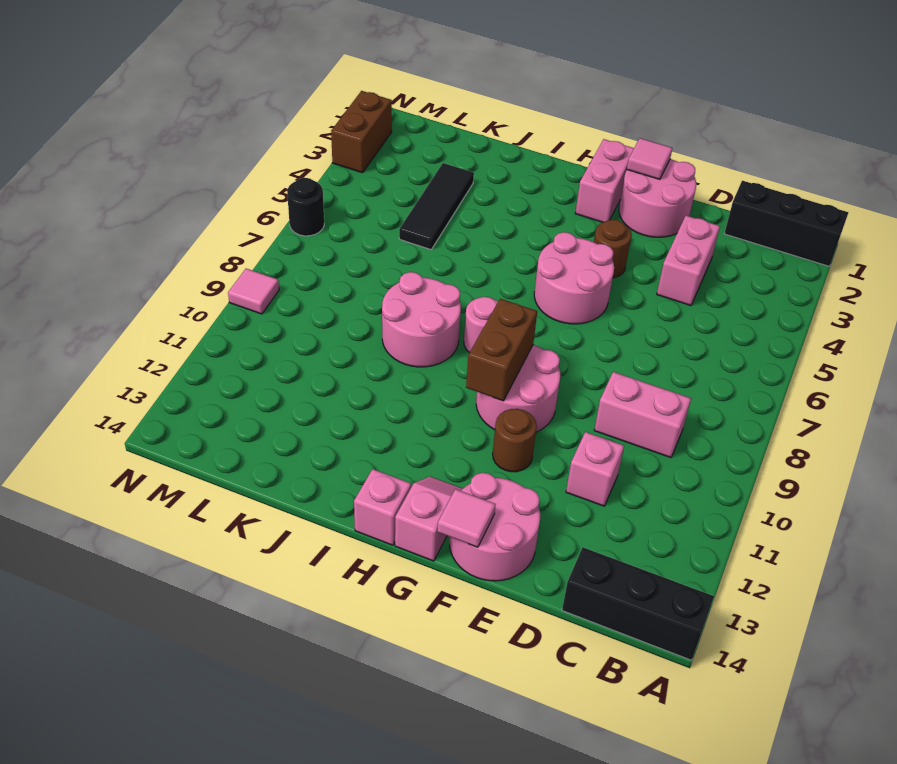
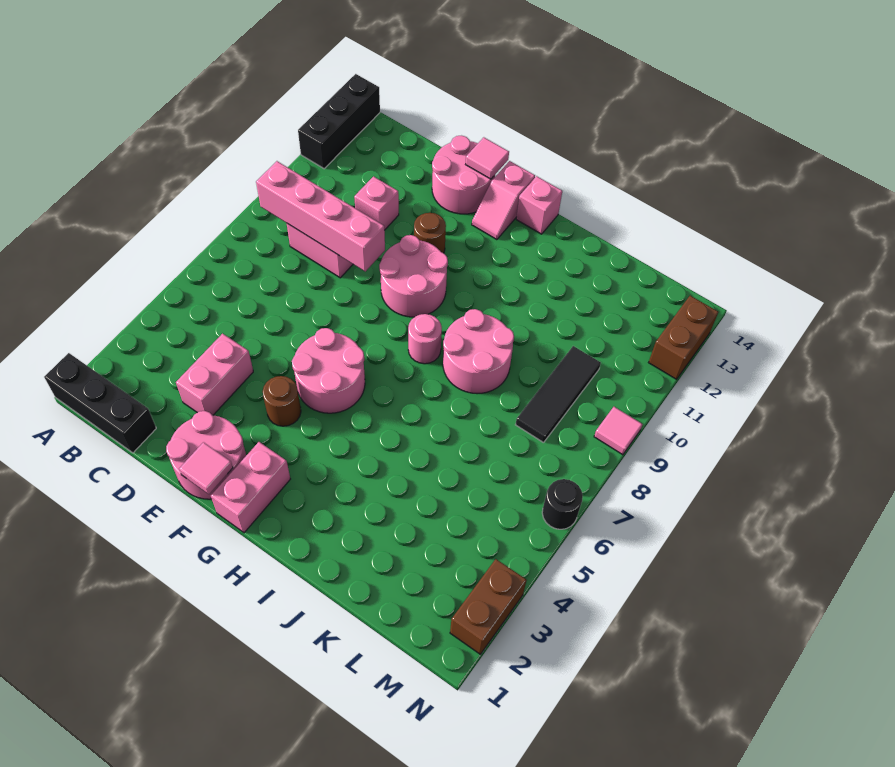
black brick A14:C14 level 1 -> black brick A12:A14 level 1
none -> pink brick B9:E9 level 2
brown brick G9:G10 level 2 -> brown brick N12:N13 level 1
black tile K3:K5 level 1 -> black tile L8:L10 level 1

